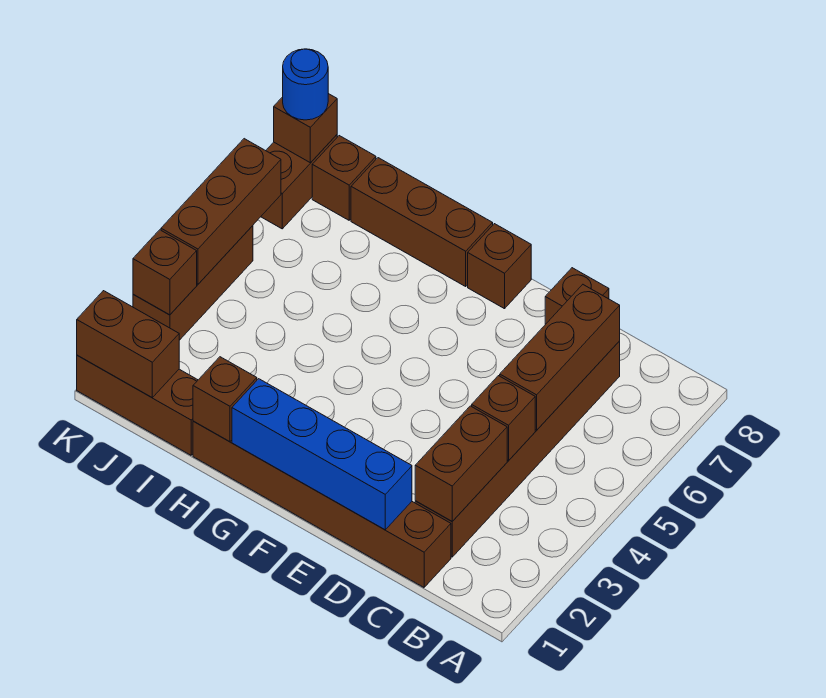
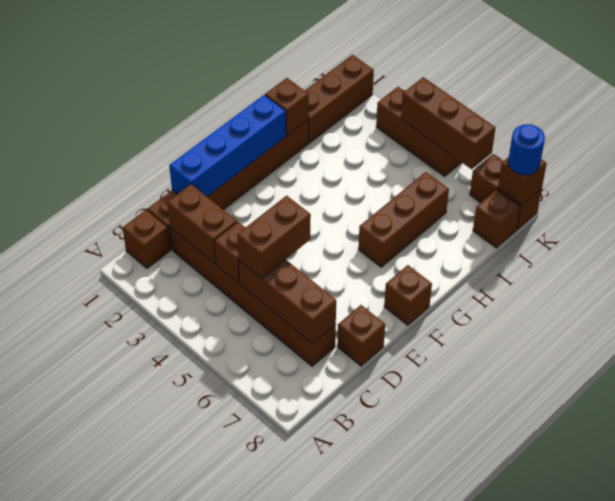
brown brick G8:I8 level 1 -> brown brick G6:I6 level 1
brown brick J1:K1 level 2 -> brown brick C5:D5 level 3
brown brick K3 level 2 -> brown brick B1 level 1

